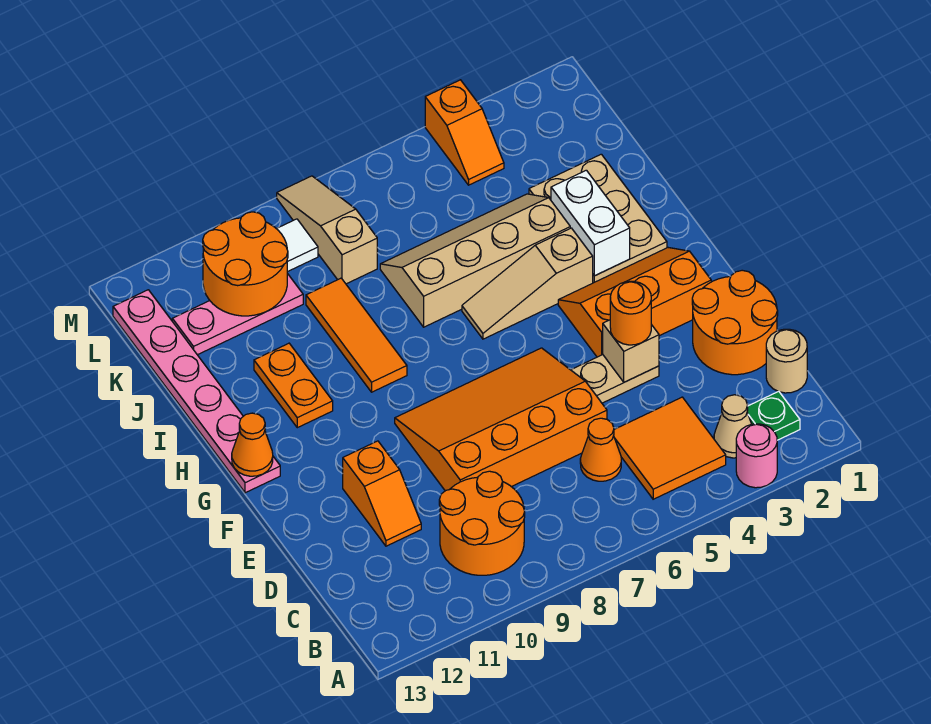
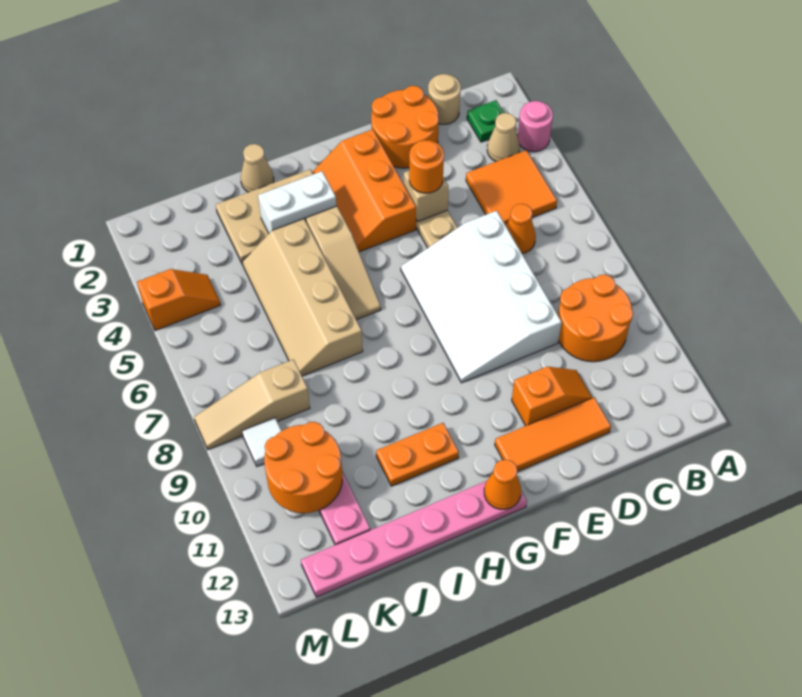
orange slope D6:F9 level 1 top D -> white slope D6:F9 level 1 top D
orange tile H9:J9 level 1 -> orange tile D12:F12 level 1
none -> tan cone I1 level 1

